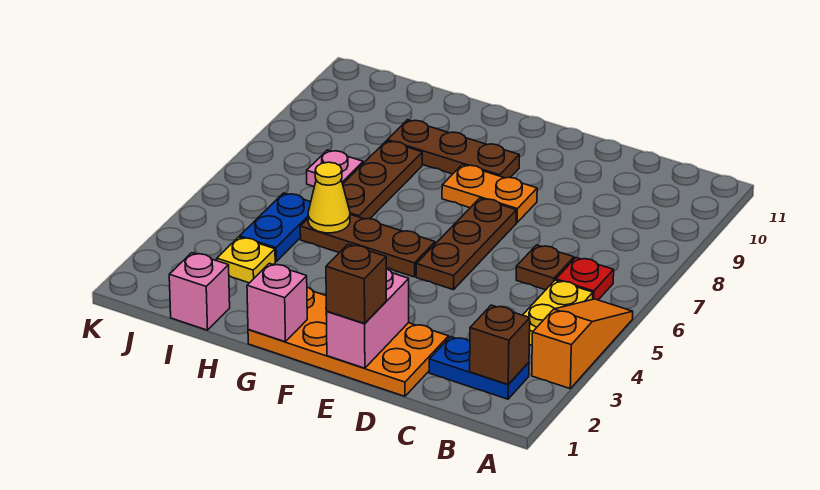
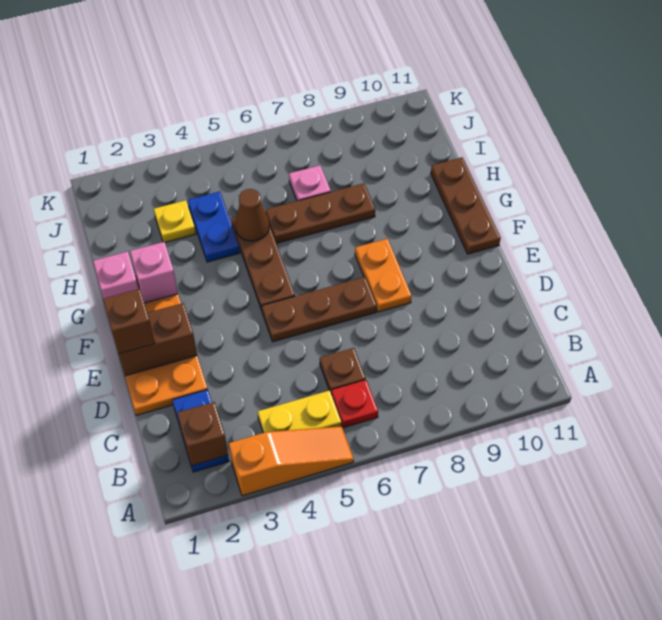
pink brick E1:E2 level 2 -> brown brick E1:E2 level 2
brown plate F9:H9 level 1 -> brown plate F11:H11 level 1
yellow cone H5 level 2 -> brown cone H5 level 2
pink brick I1 level 1 -> pink brick G2 level 2
blue plate I4:I5 level 1 -> blue plate H4:I4 level 1

